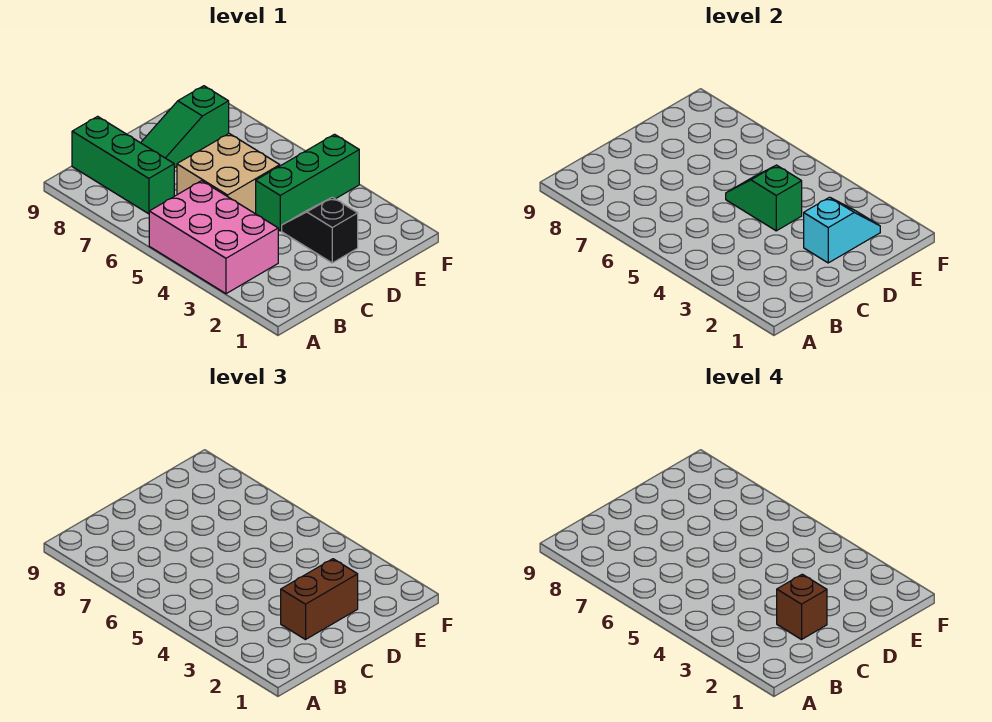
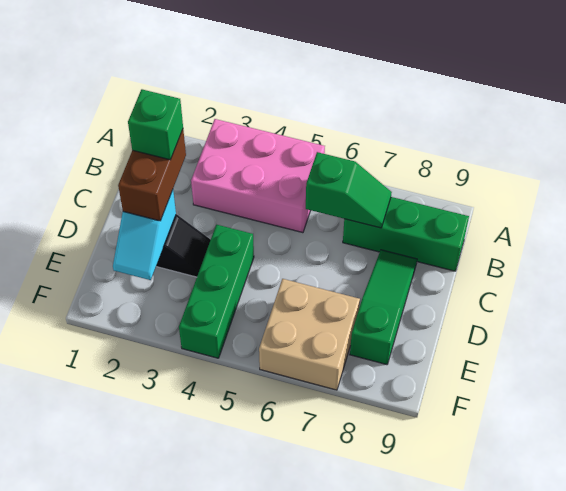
brown brick C2 level 4 -> green brick C2 level 4
tan brick C5:D6 level 1 -> tan brick E6:F7 level 1
green slope D4:D5 level 2 top 4 -> green slope B6:B7 level 2 top 6

